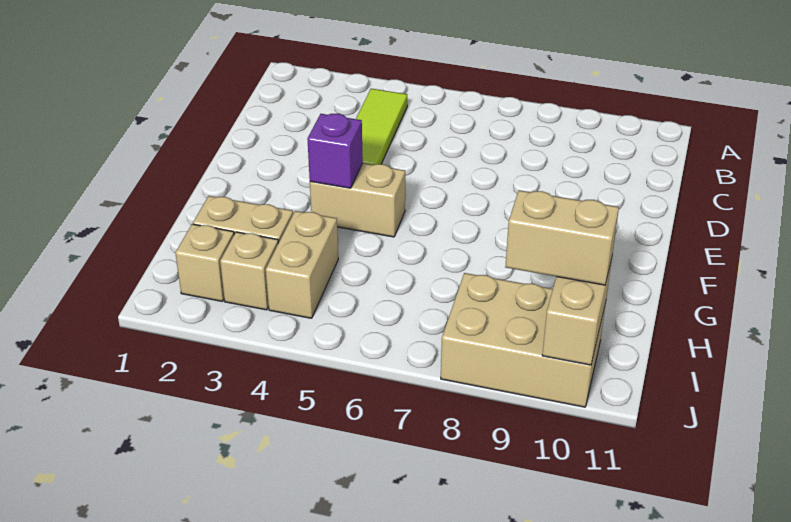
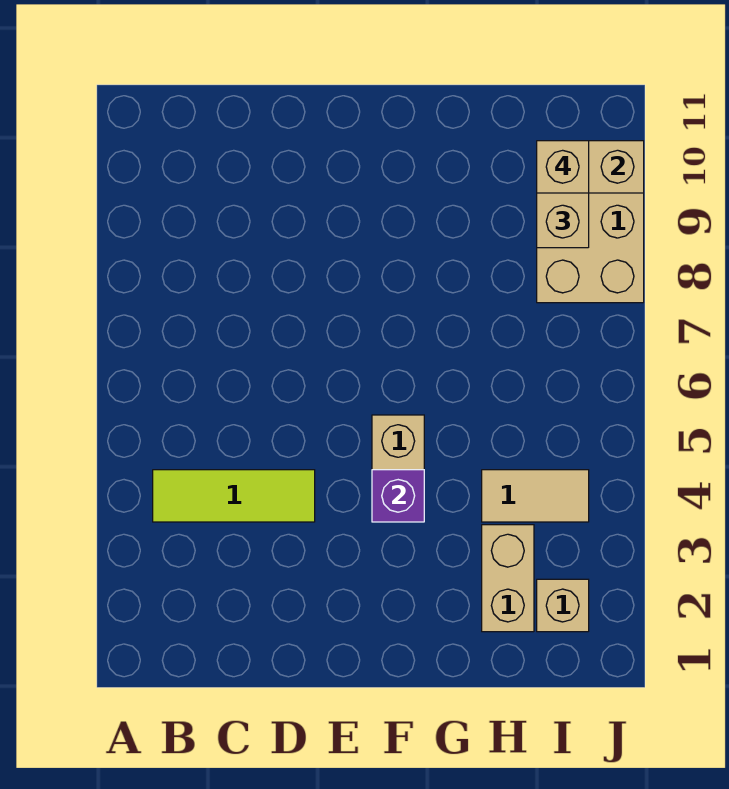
tan brick H4:I4 level 1 -> tan tile H4:I4 level 1
tan brick I3 level 1 -> tan brick I10 level 4

